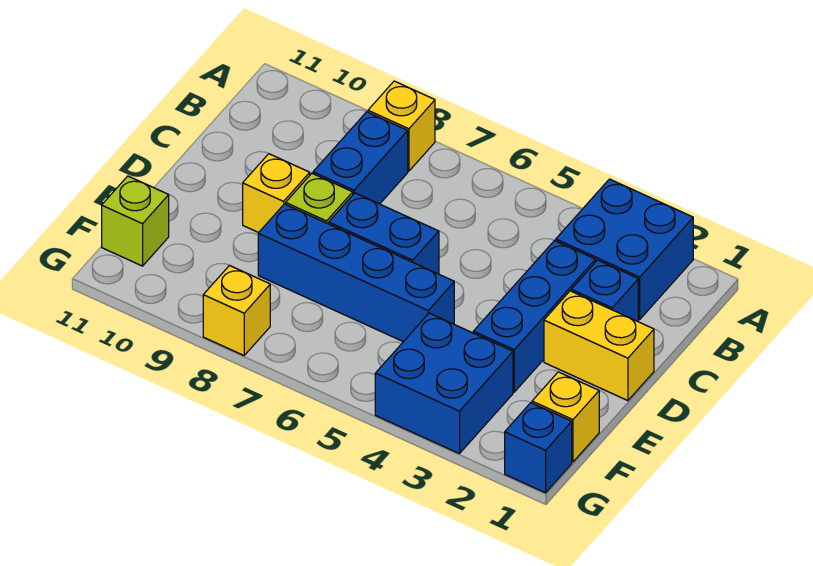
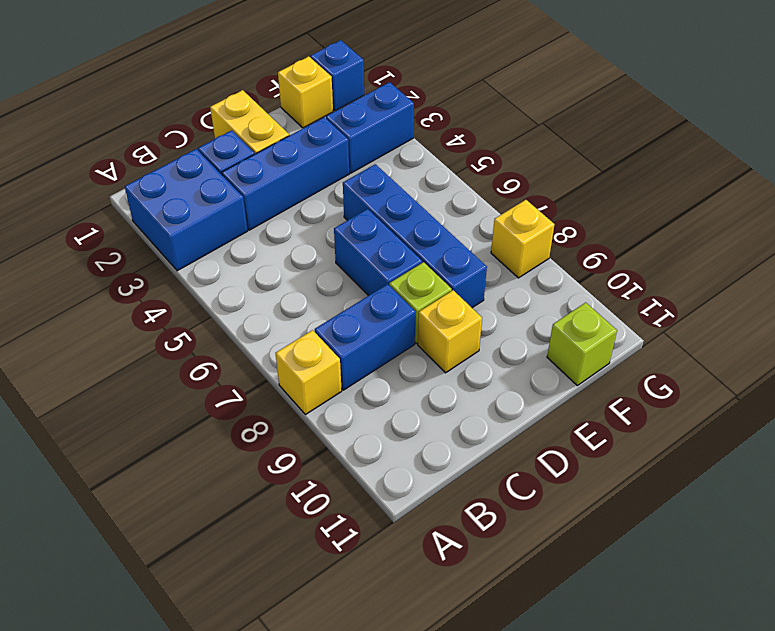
blue brick F3:G4 level 1 -> blue brick F3:G3 level 1

